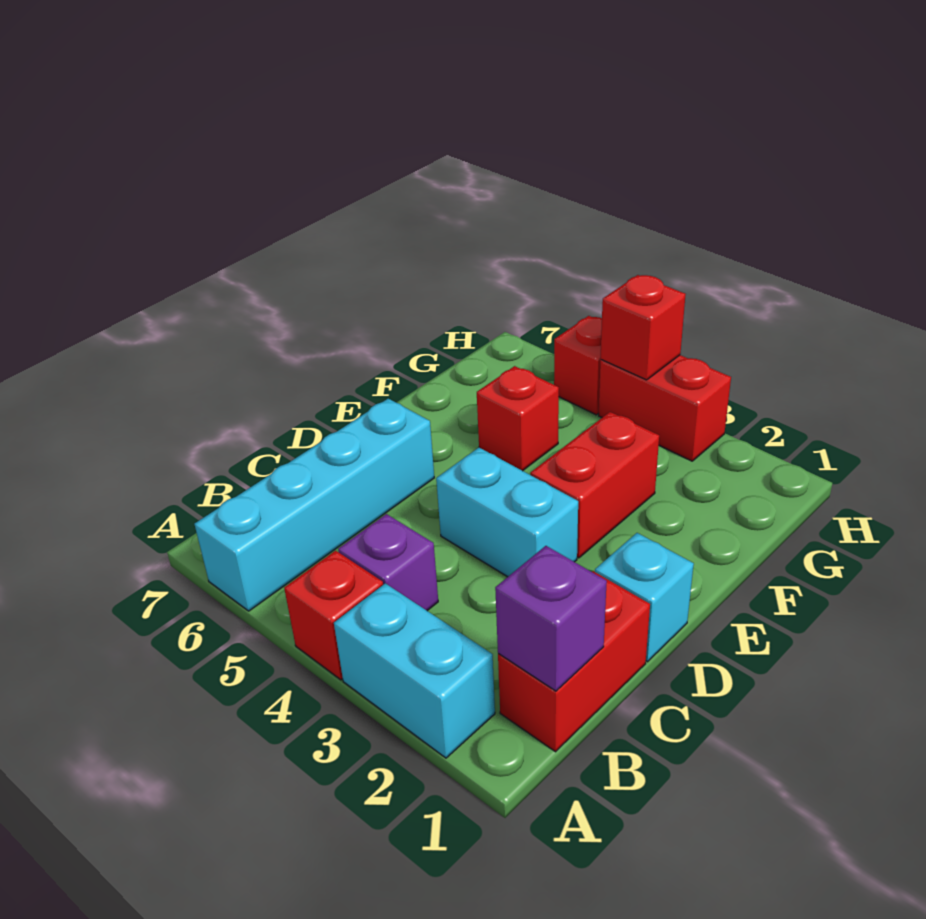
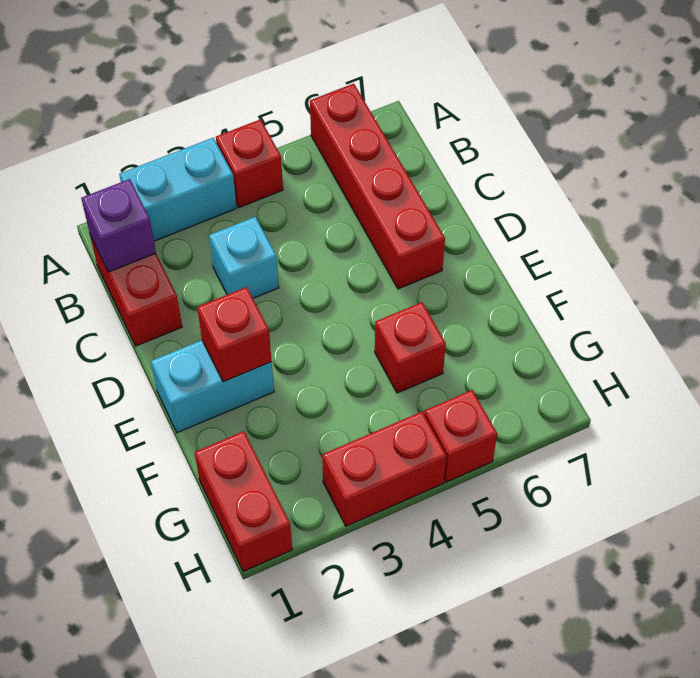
cyan brick A6:D6 level 1 -> red brick A6:D6 level 1
purple brick B4 level 1 -> none
cyan brick D1 level 1 -> cyan brick C3 level 1
cyan brick D3:D4 level 1 -> cyan brick E1:E2 level 1
red brick E3:F3 level 1 -> red brick G1:H1 level 1
red brick H4 level 2 -> red brick E2 level 2

